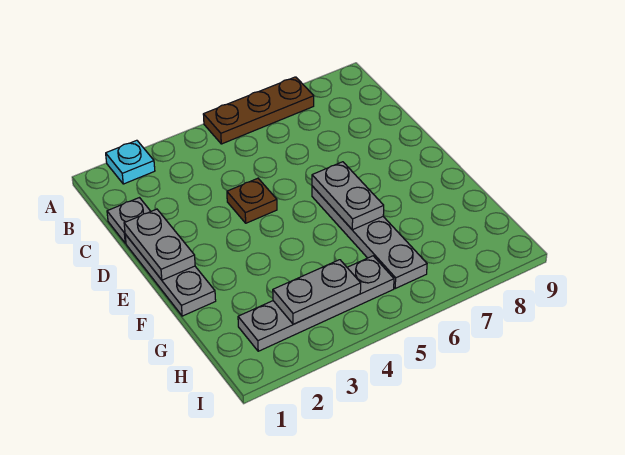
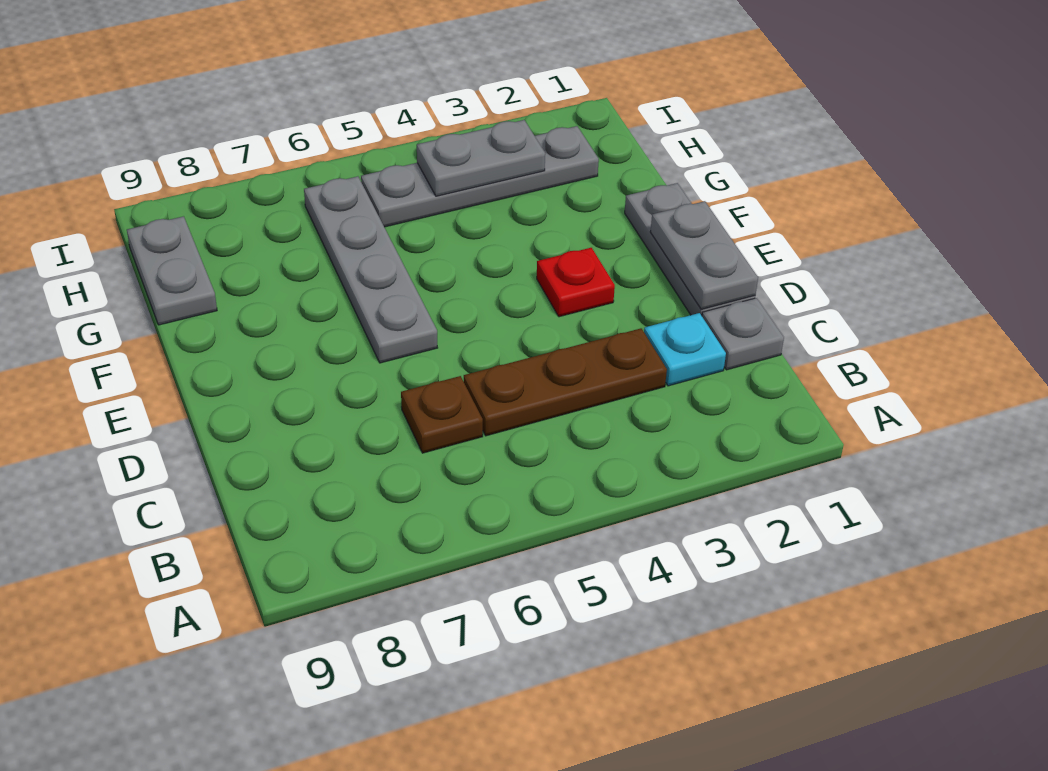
cyan plate A2 level 1 -> cyan plate C2 level 1
brown plate A5:A7 level 1 -> brown plate C3:C5 level 1
brown plate D4 level 1 -> brown plate C6 level 1
none -> red plate E3 level 1
grey plate E6:F6 level 2 -> grey plate G9:H9 level 1

